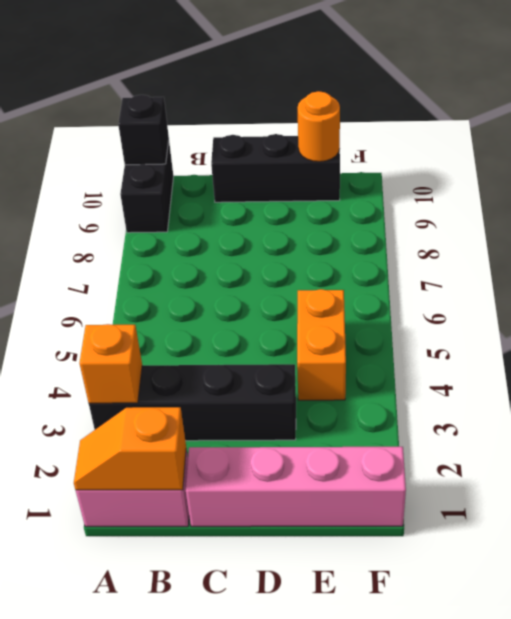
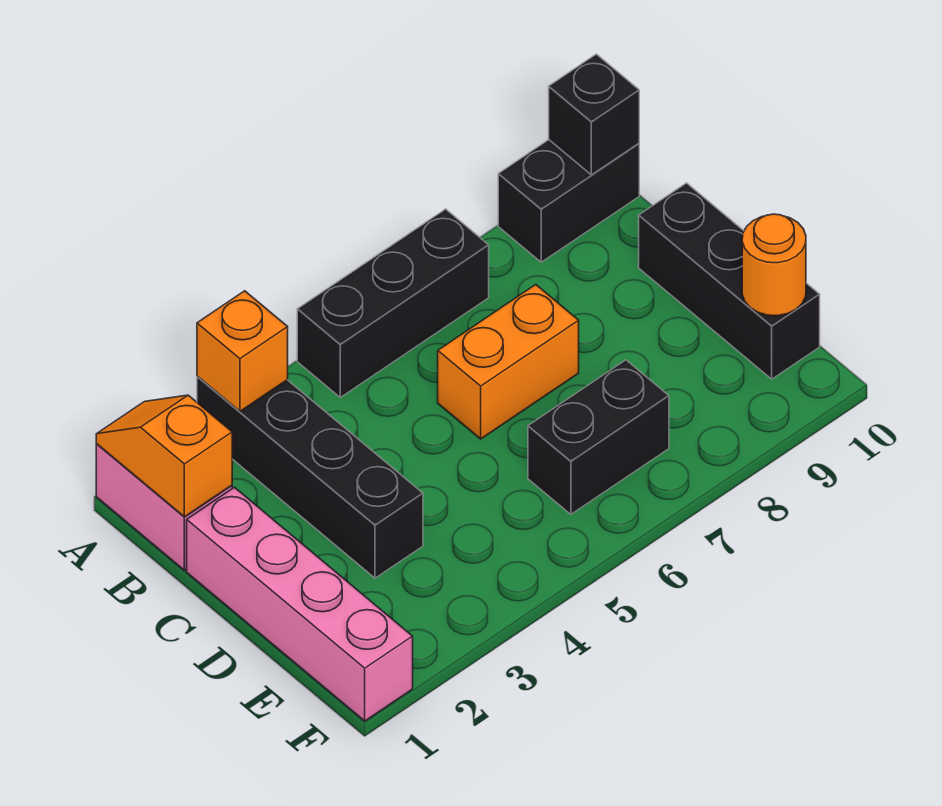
none -> black brick A5:A7 level 1
orange brick E4:E5 level 1 -> orange brick C6:C7 level 1
none -> black brick E6:E7 level 1

